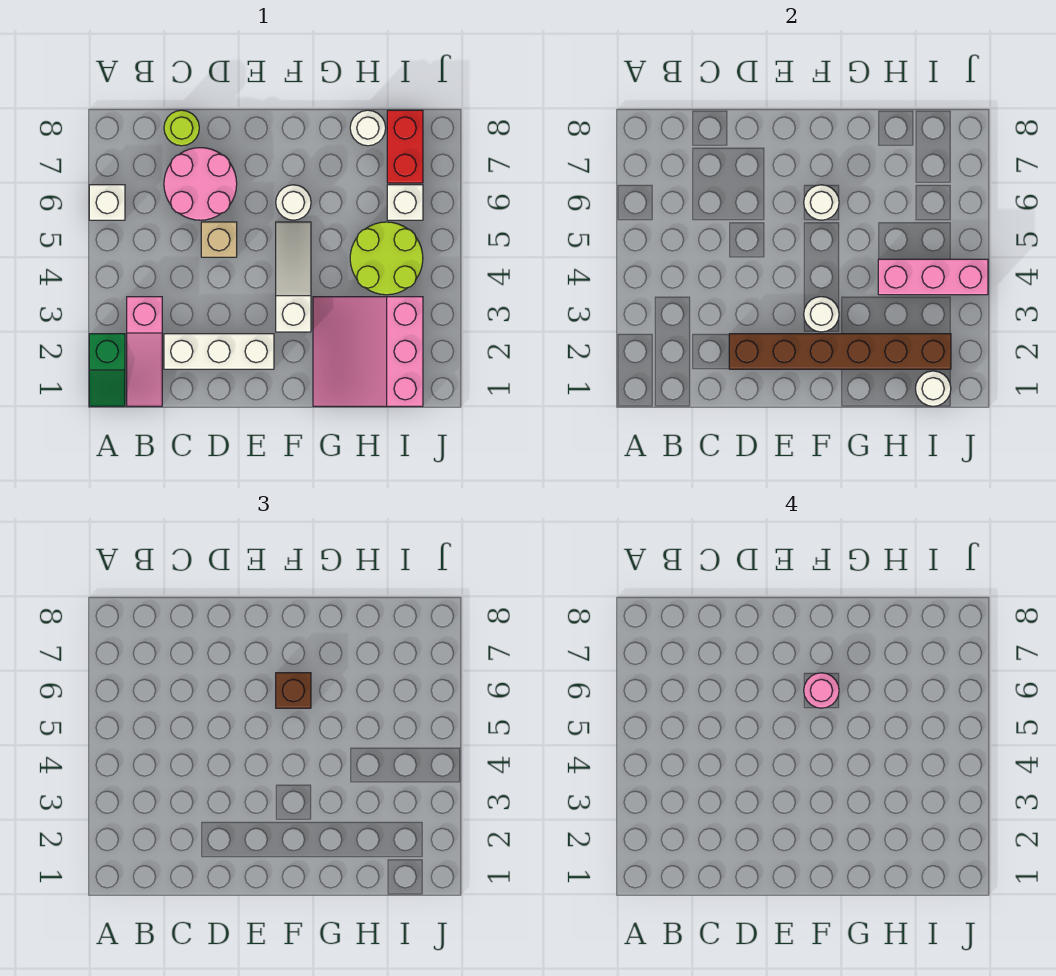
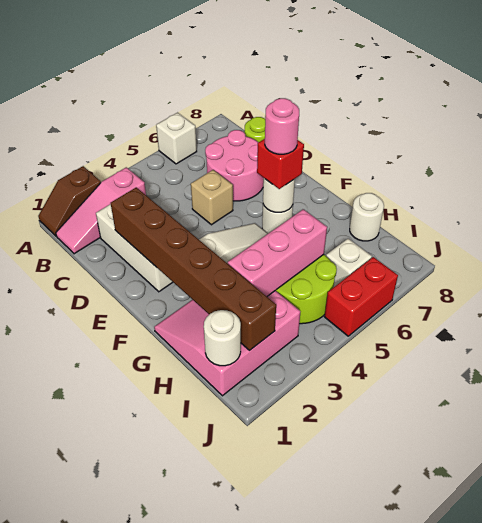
green slope A1:A2 level 1 top 2 -> brown slope A1:A2 level 1 top 2
white round brick F3 level 2 -> none
brown brick F6 level 3 -> red brick F6 level 3
pink brick H4:J4 level 2 -> pink brick H3:H5 level 2
red brick I7:I8 level 1 -> red brick J5:J6 level 1

